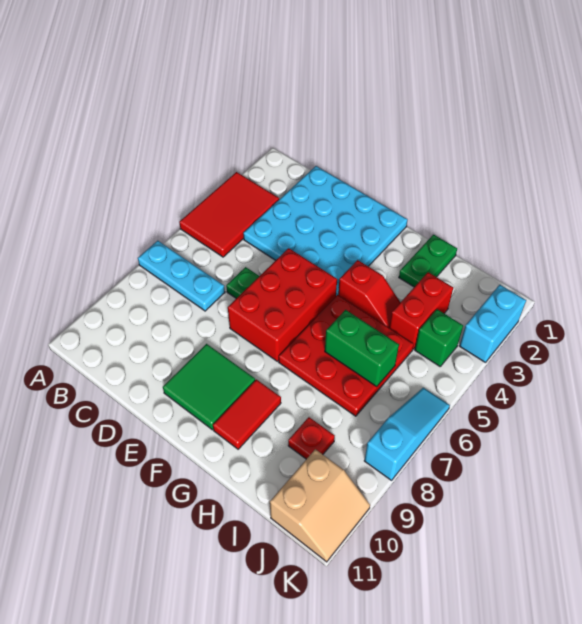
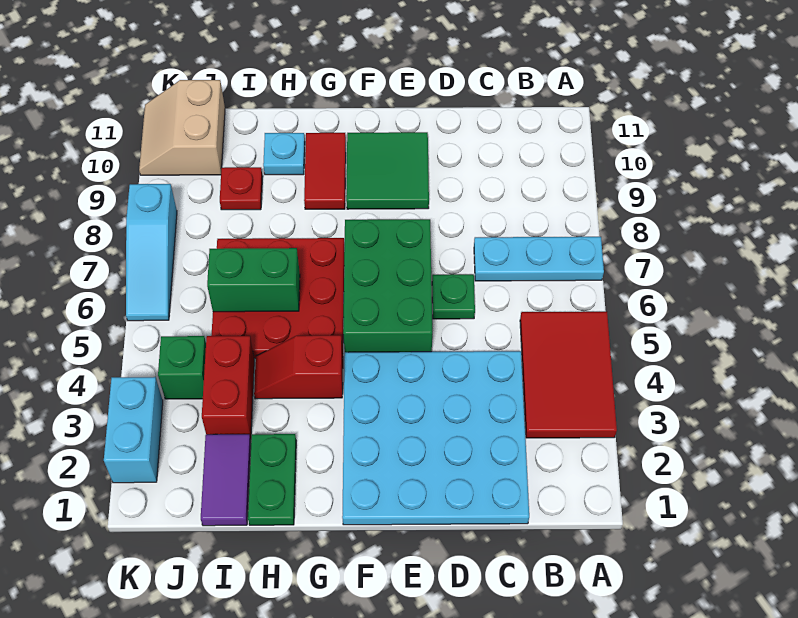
red brick E5:F7 level 1 -> green brick E5:F7 level 1
none -> cyan plate H10 level 1
none -> purple tile I1:I2 level 1

